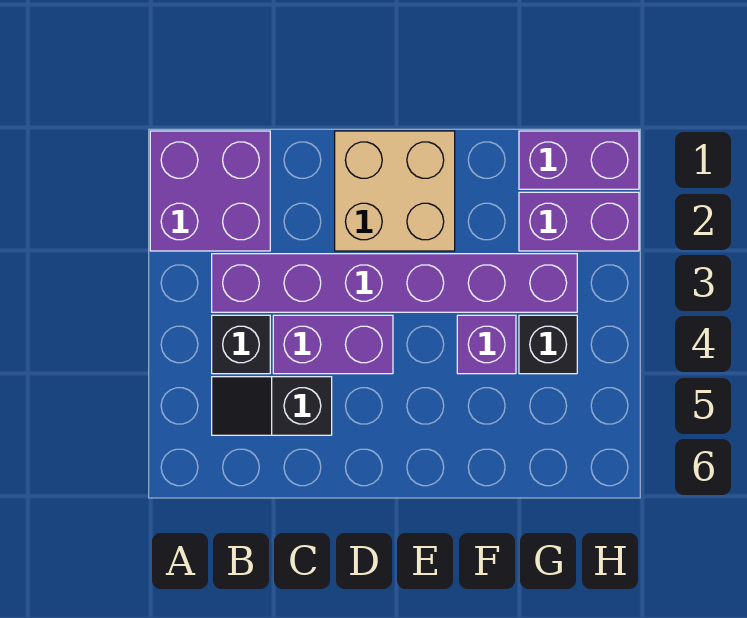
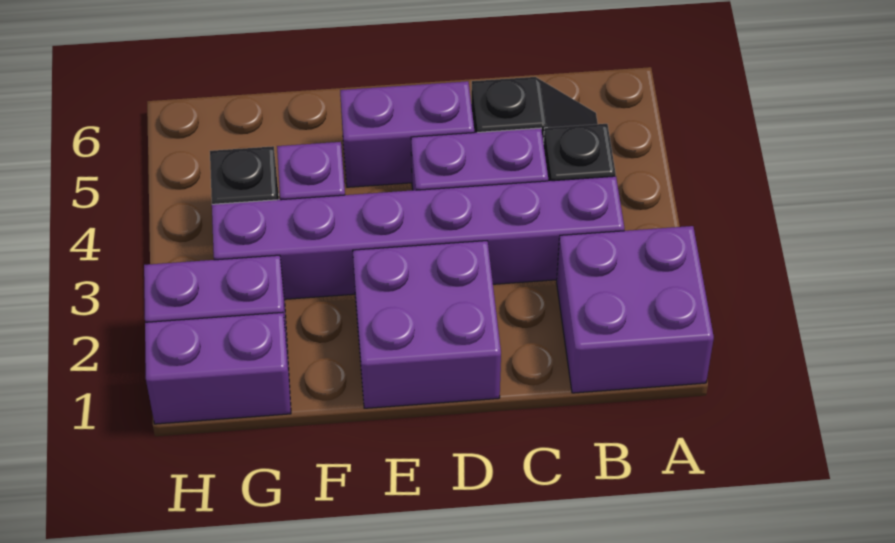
tan brick D1:E2 level 1 -> purple brick D1:E2 level 1
none -> purple brick D5:E5 level 1

